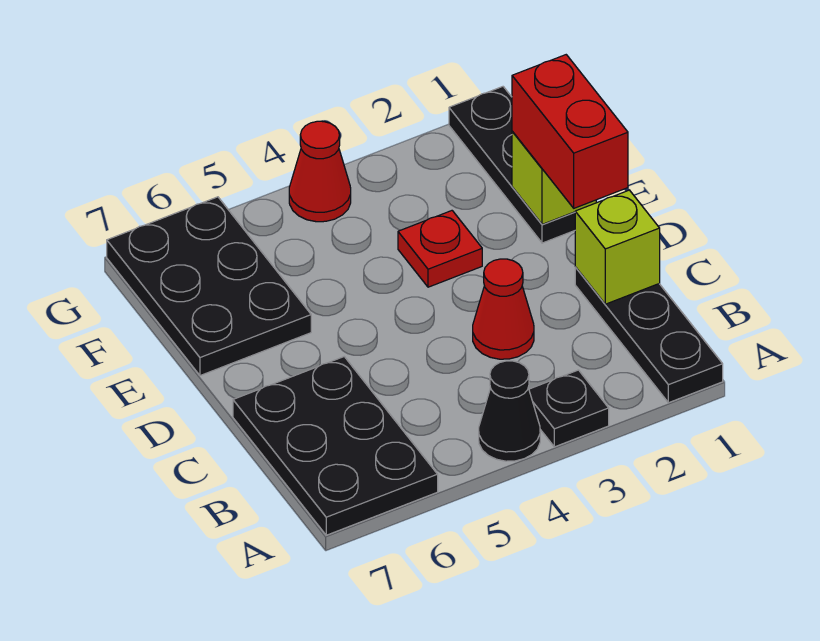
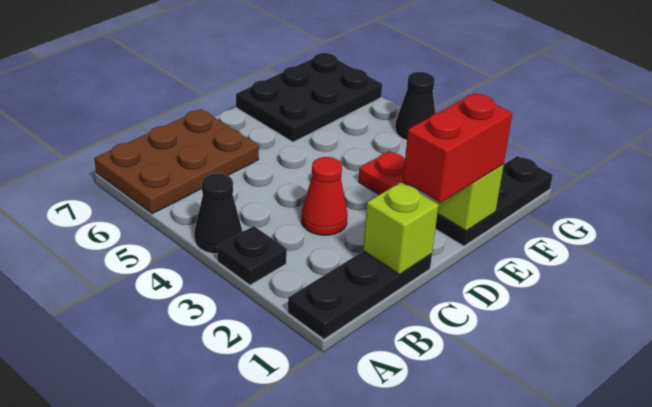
black plate A6:C7 level 1 -> brown plate A6:C7 level 1
red cone G4 level 1 -> black cone G4 level 1

